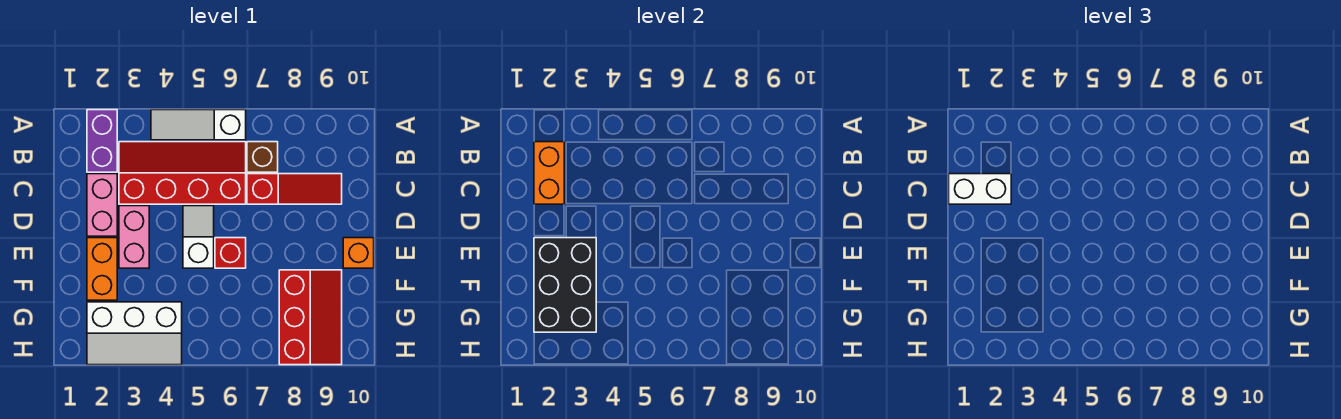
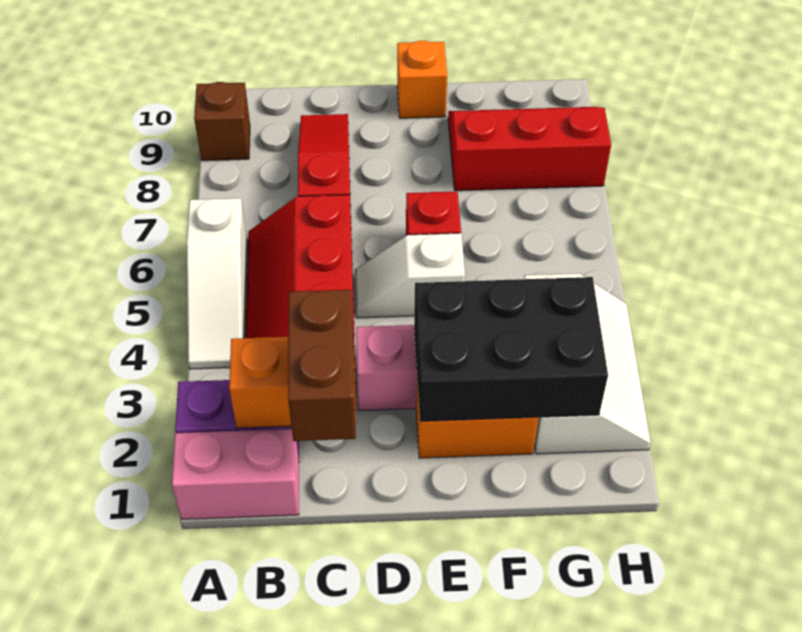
brown brick B7 level 1 -> brown brick A9 level 1
white brick C1:C2 level 3 -> brown brick C1:C2 level 3
pink brick C2:D2 level 1 -> pink brick A1:B1 level 1

